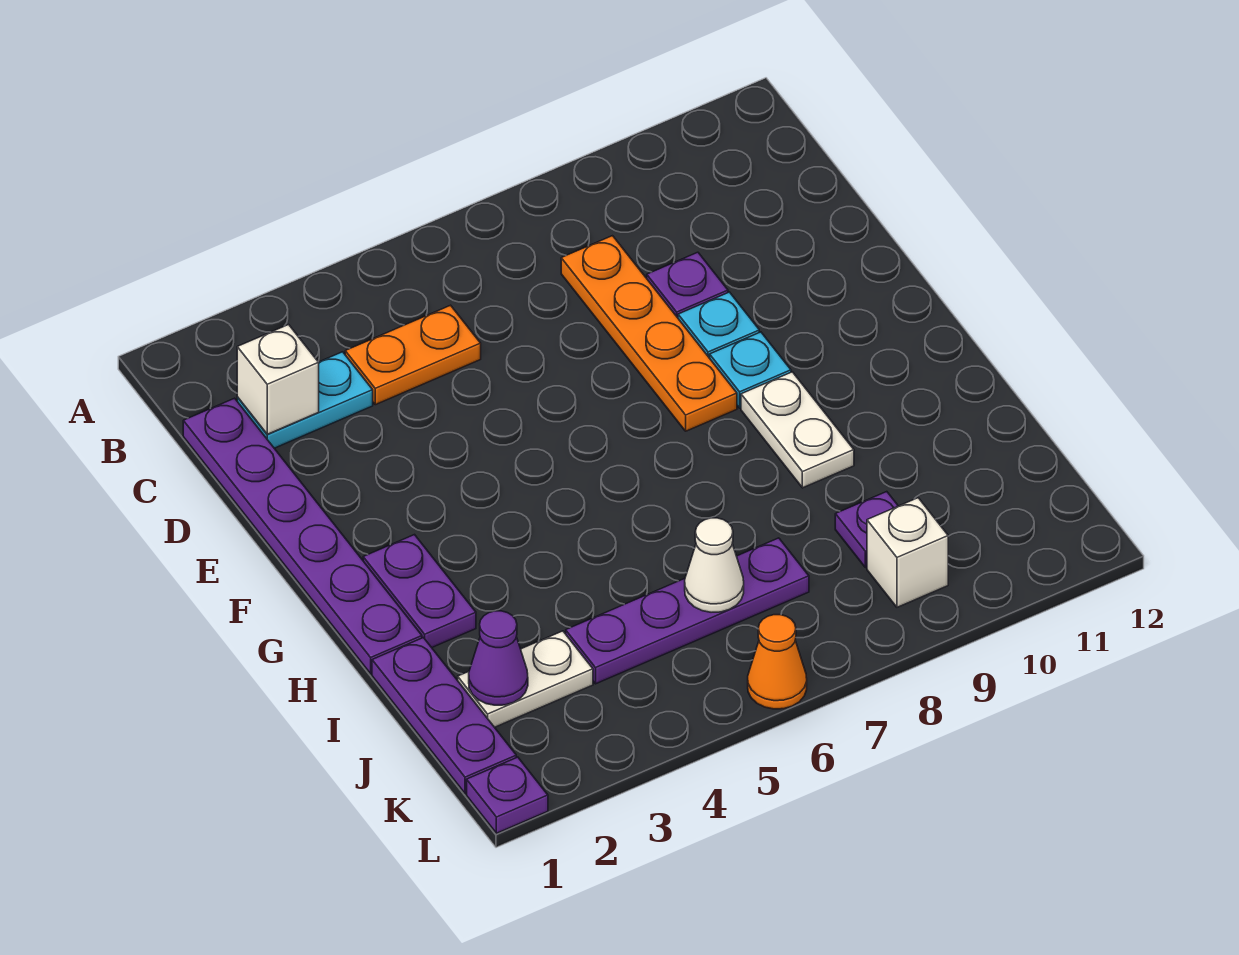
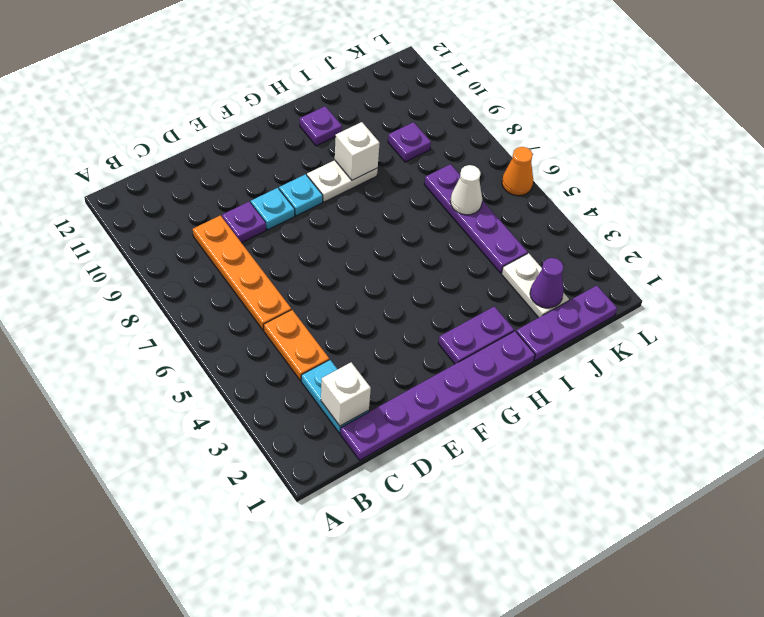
orange plate C8:F8 level 1 -> orange plate C6:C9 level 1
white brick K9 level 1 -> white brick H9 level 2
purple plate L1 level 1 -> purple plate H11 level 1

